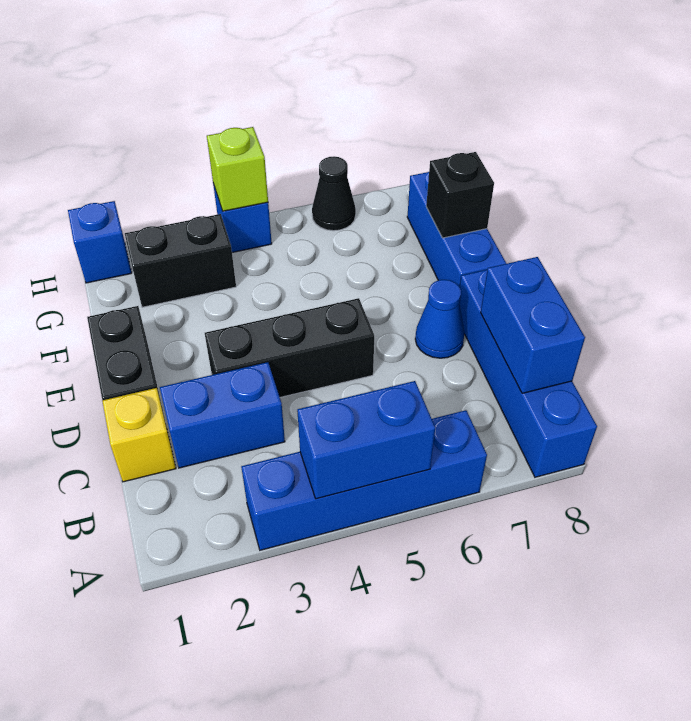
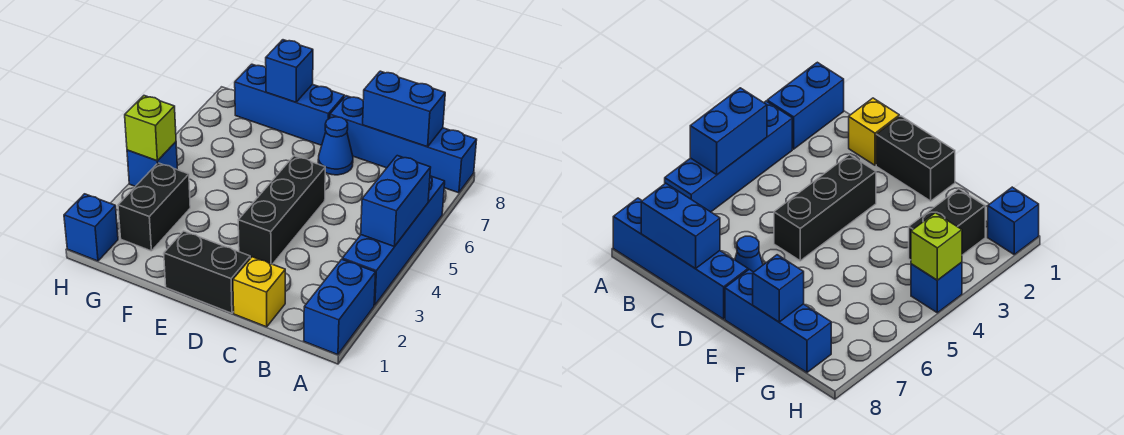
blue brick C2:C3 level 1 -> blue brick A1:A2 level 1
black brick F8 level 2 -> blue brick F8 level 2
black cone H6 level 1 -> none

